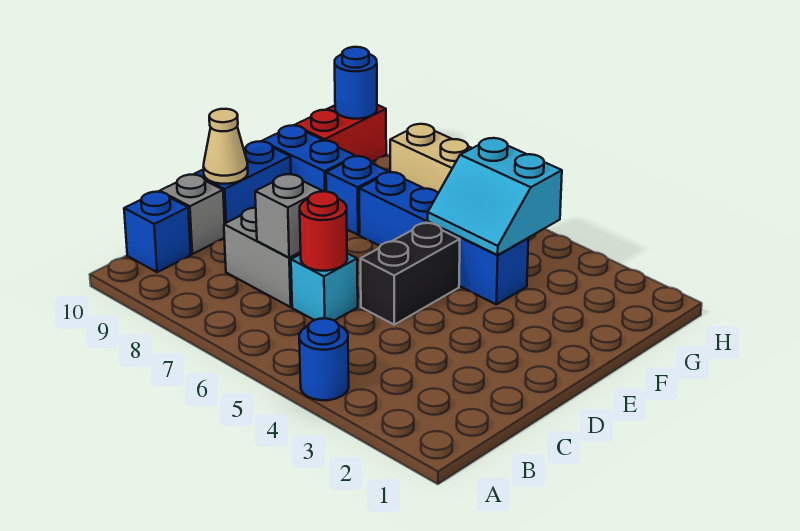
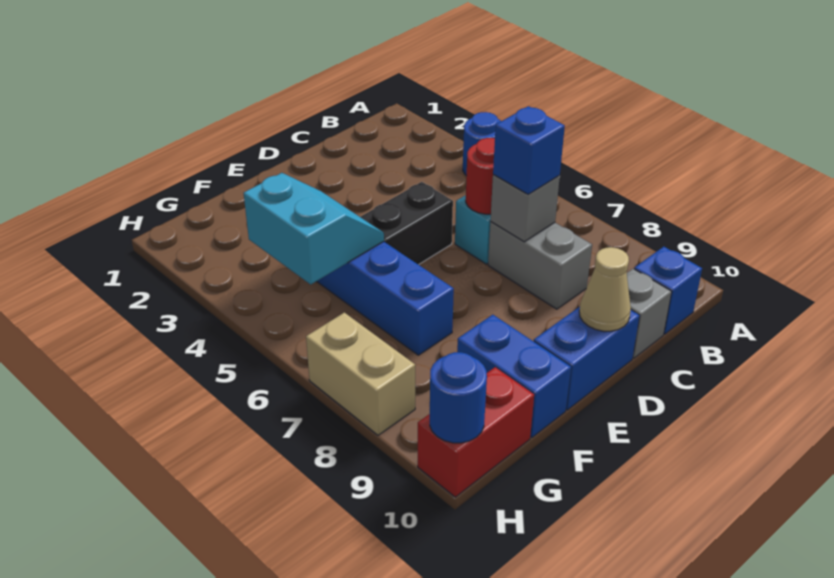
blue brick F8 level 1 -> blue brick C7 level 3

